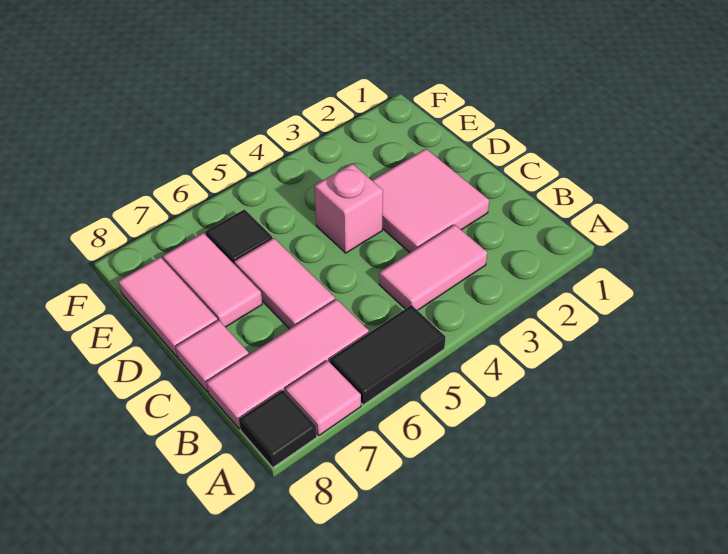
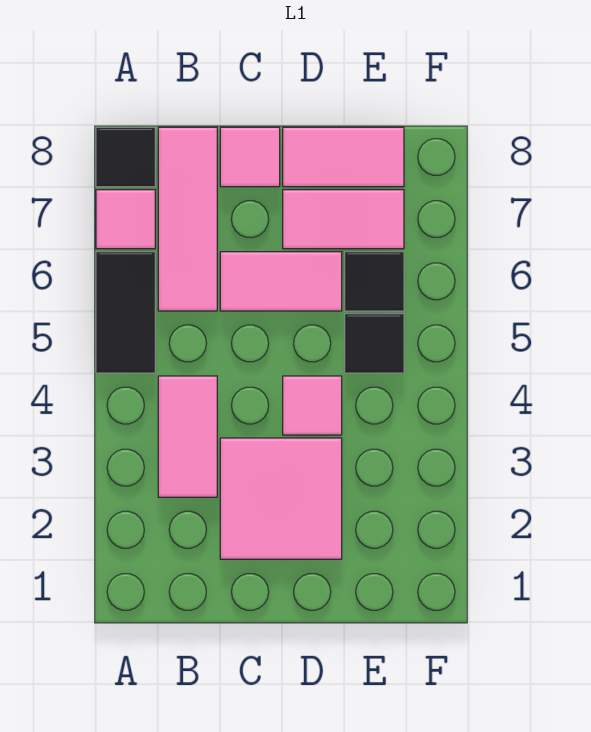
pink brick D4 level 1 -> pink tile D4 level 1
none -> black tile E5 level 1

